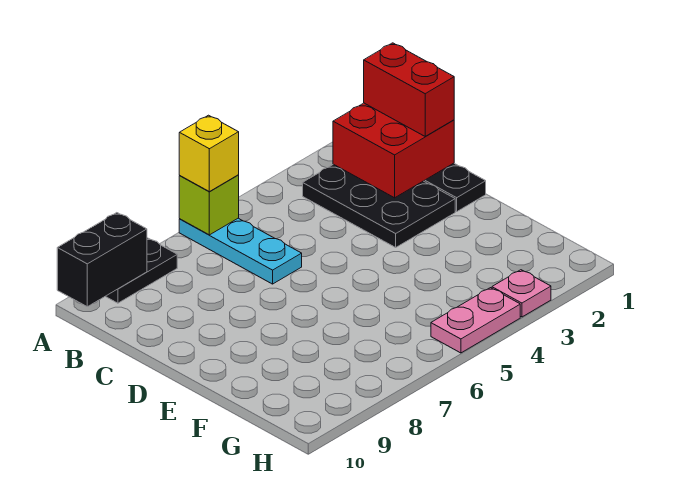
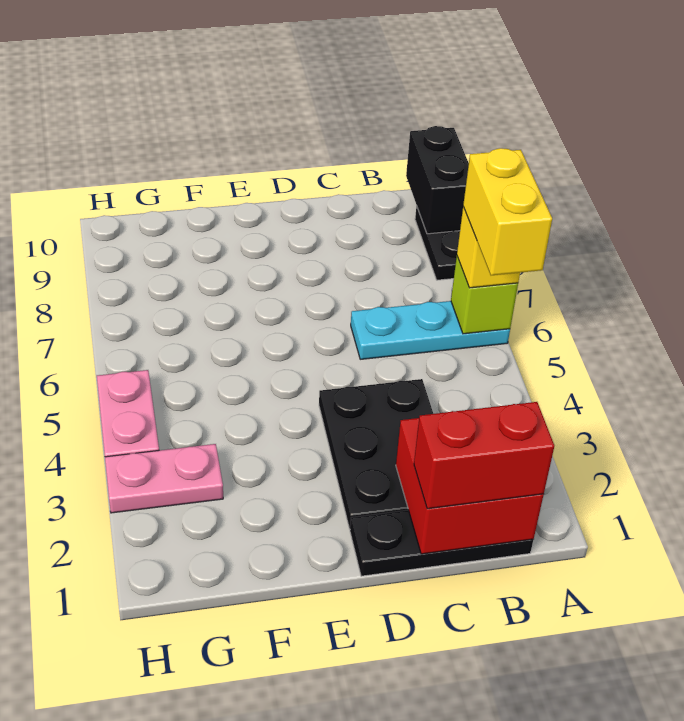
none -> yellow brick A5:A6 level 4
black plate B2:D3 level 1 -> black plate C2:D4 level 1
pink plate H3 level 1 -> pink plate G3:H3 level 1

